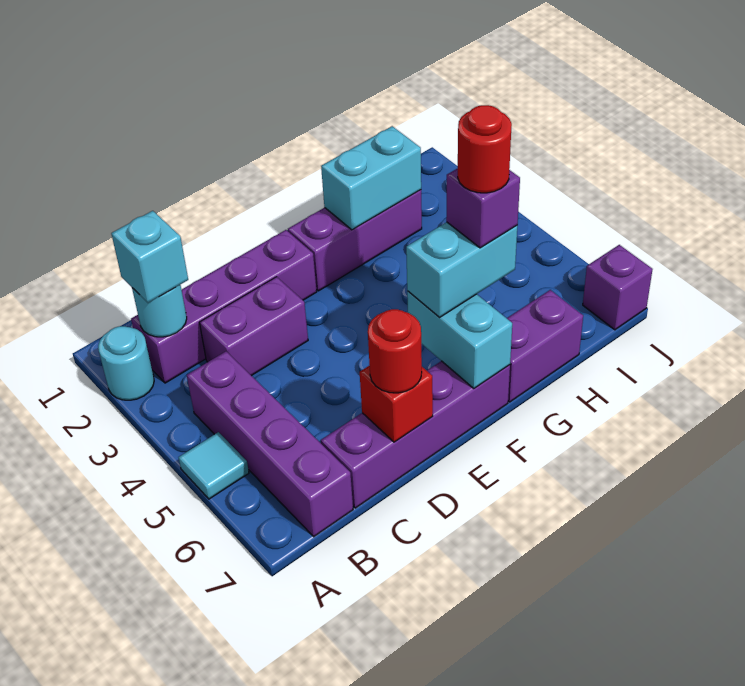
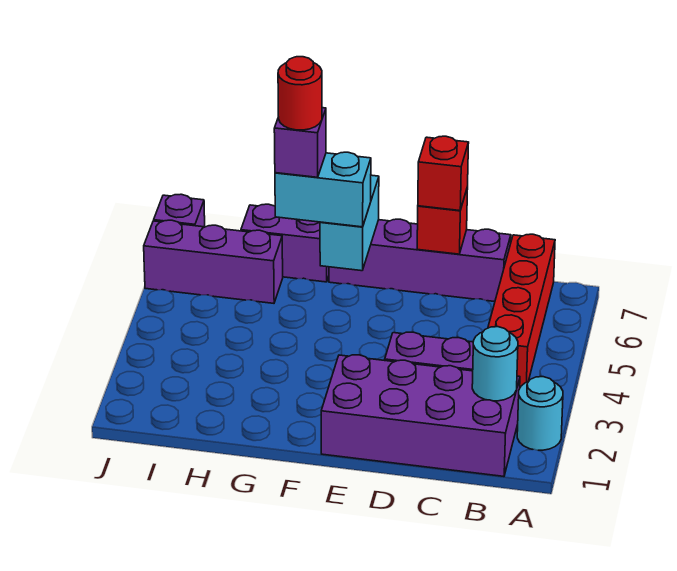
cyan tile A5 level 1 -> none
purple brick B2:E2 level 1 -> purple brick B1:E2 level 1
cyan brick B2 level 3 -> none
purple brick B4:B7 level 1 -> red brick B4:B7 level 1
red round brick D7 level 3 -> red brick D7 level 3
purple brick F2:H2 level 1 -> purple brick H6:J6 level 1
cyan brick G2:H2 level 2 -> none

